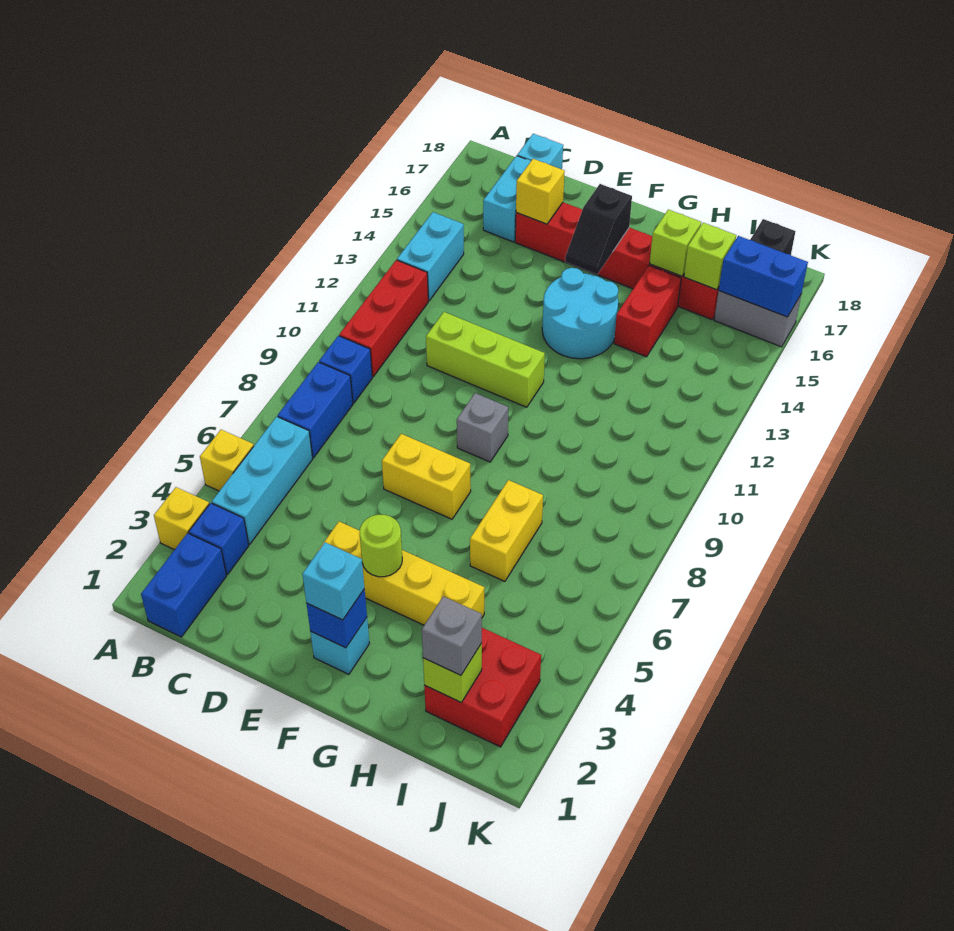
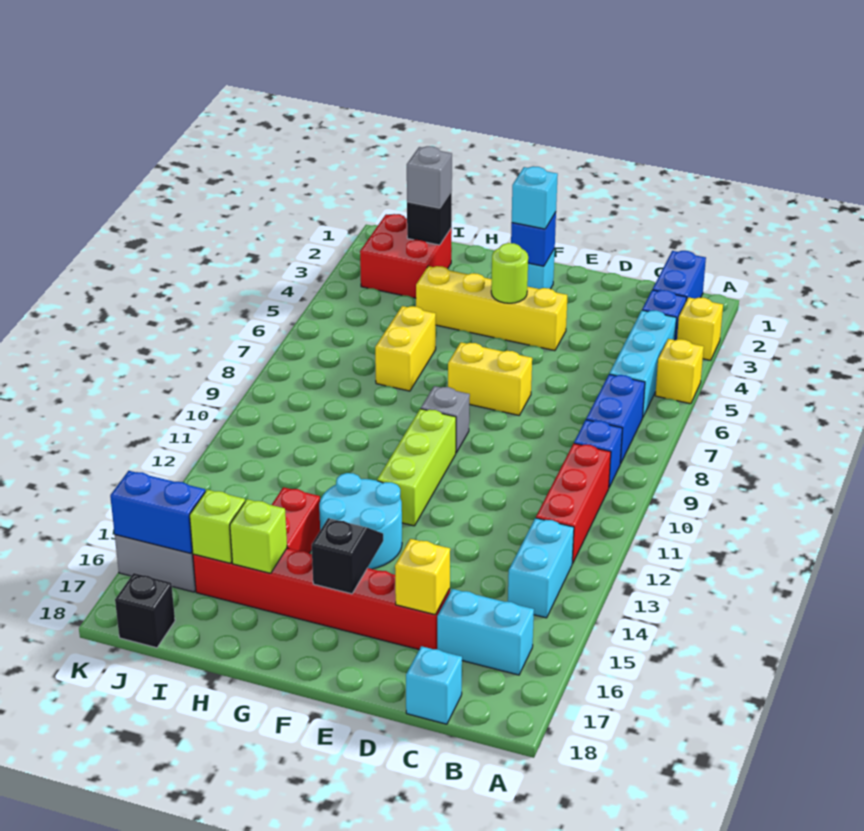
cyan brick C16:C17 level 1 -> cyan brick B16:C16 level 1
lime brick D11:F11 level 1 -> lime brick F10:F12 level 1
lime brick I2 level 2 -> black brick I2 level 2

